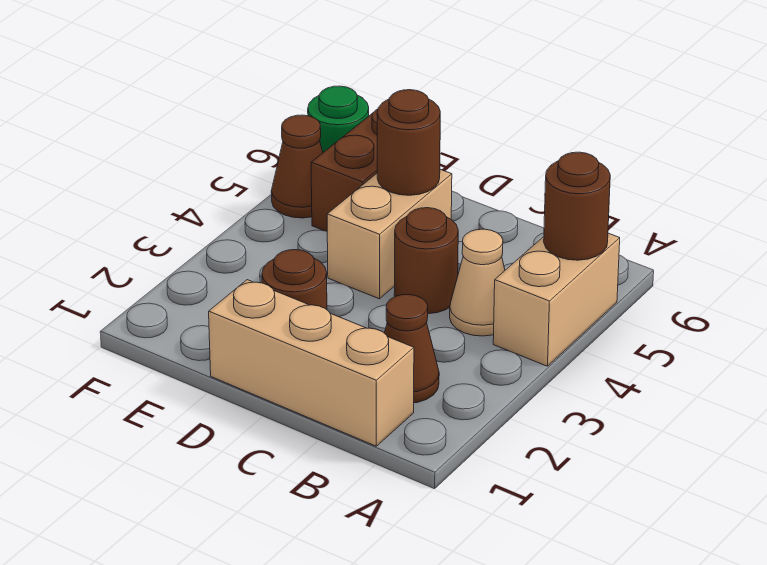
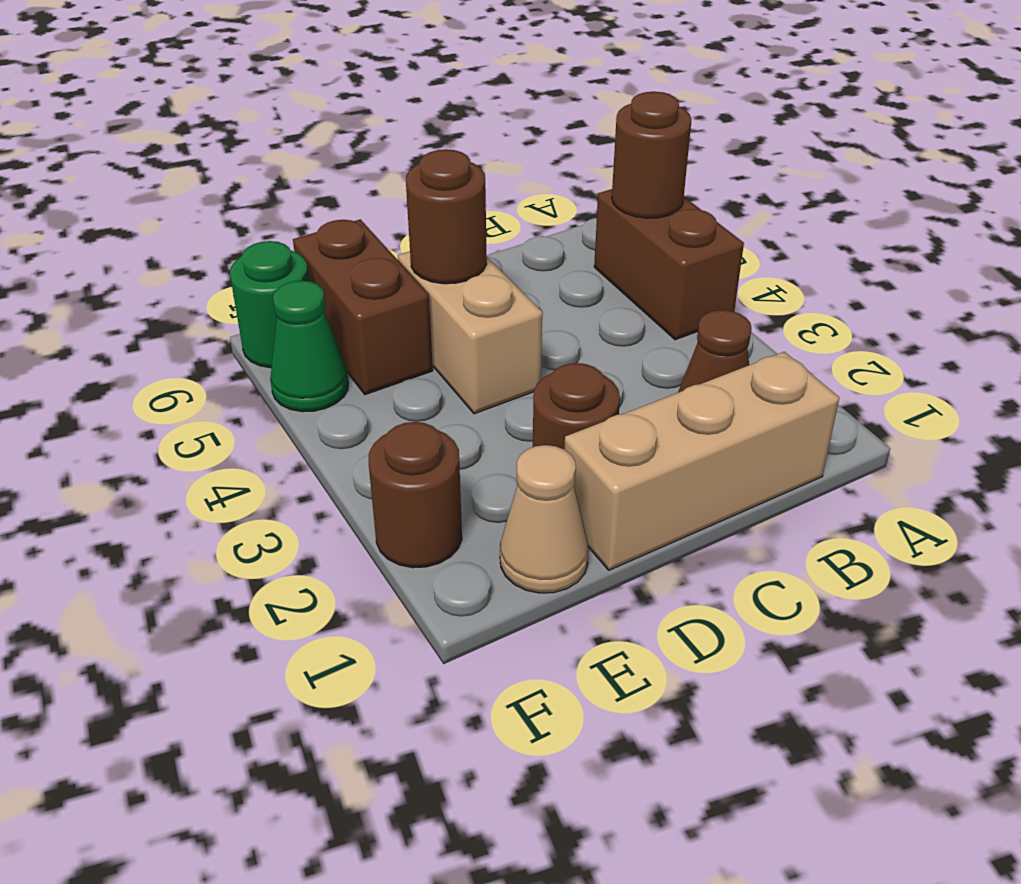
tan brick A4:A5 level 1 -> brown brick A4:A5 level 1
tan cone B4 level 1 -> tan cone E1 level 1
brown round brick C4 level 1 -> brown round brick F2 level 1
brown cone F5 level 1 -> green cone F5 level 1

